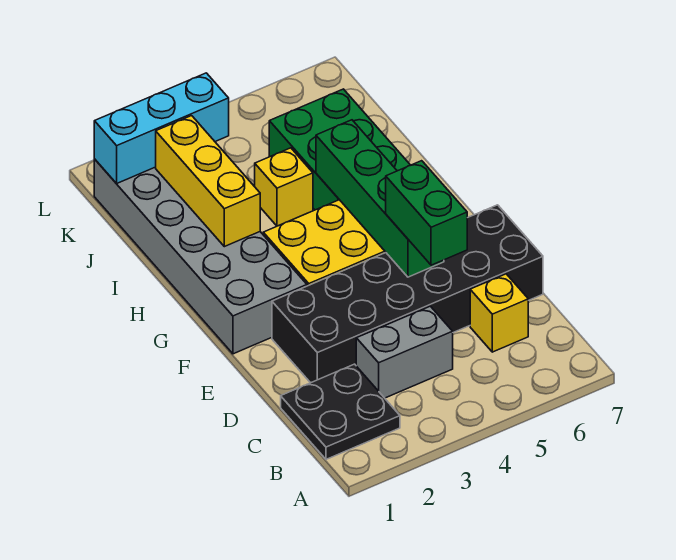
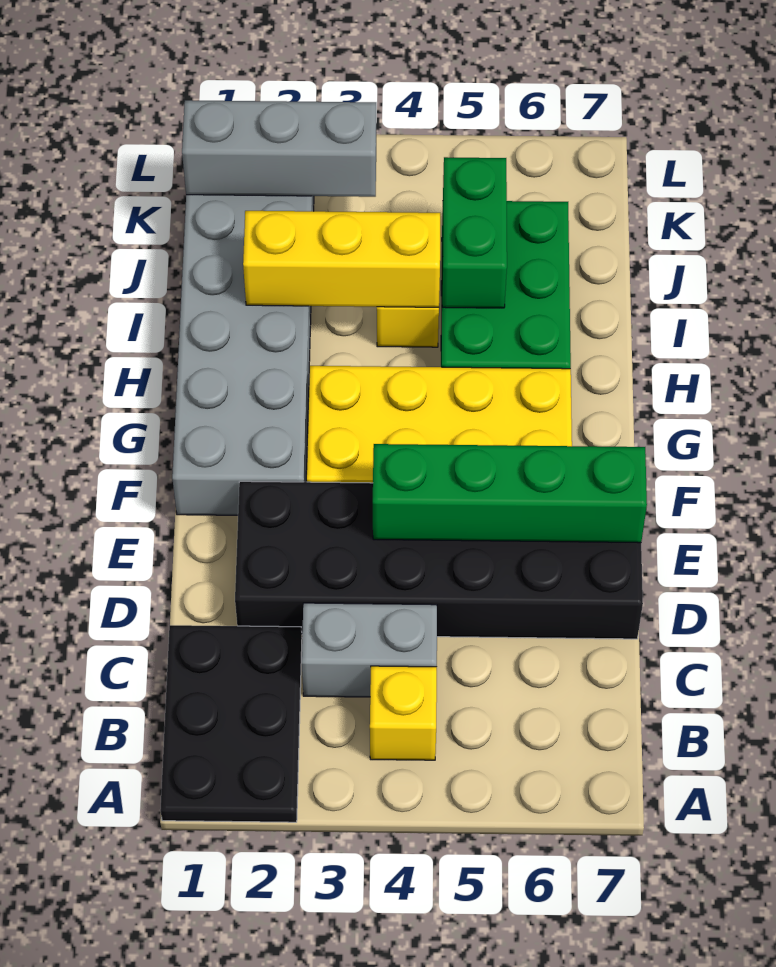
black plate B1:C2 level 1 -> black plate A1:C2 level 1
yellow brick C6 level 1 -> yellow brick B4 level 1
green brick D5:E5 level 3 -> green brick I5:J5 level 2
green brick E5:H5 level 2 -> green brick E4:E7 level 2
yellow brick H2:J2 level 2 -> yellow brick I2:I4 level 2
cyan brick K1:K3 level 2 -> grey brick K1:K3 level 2

